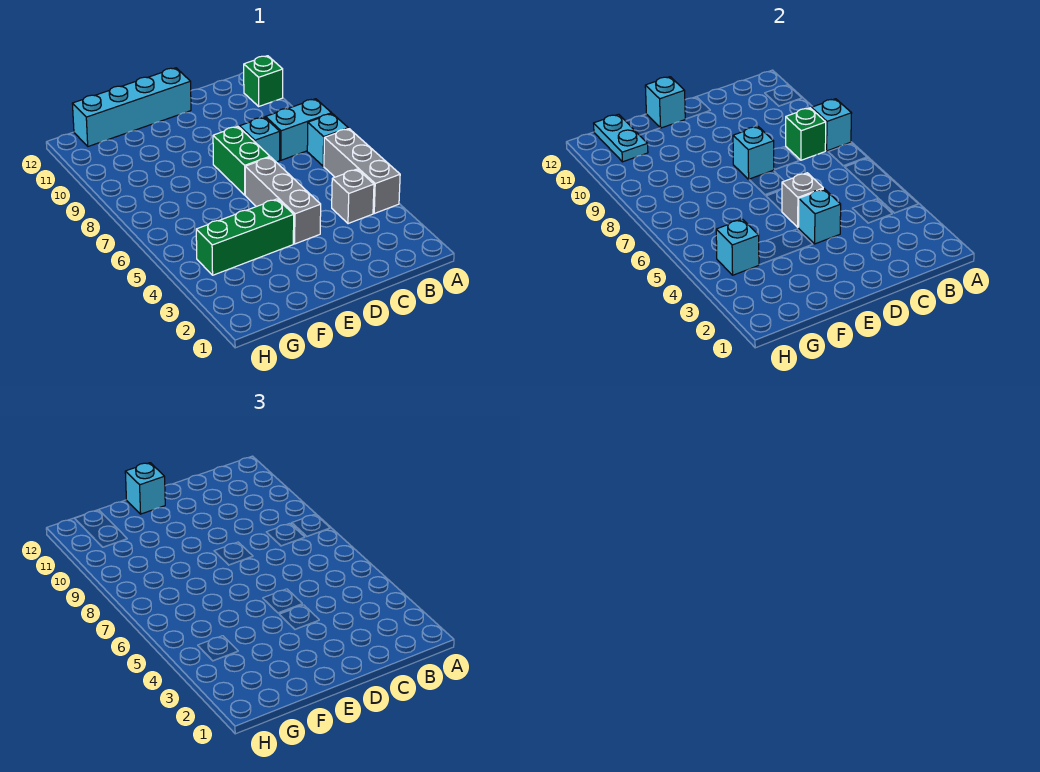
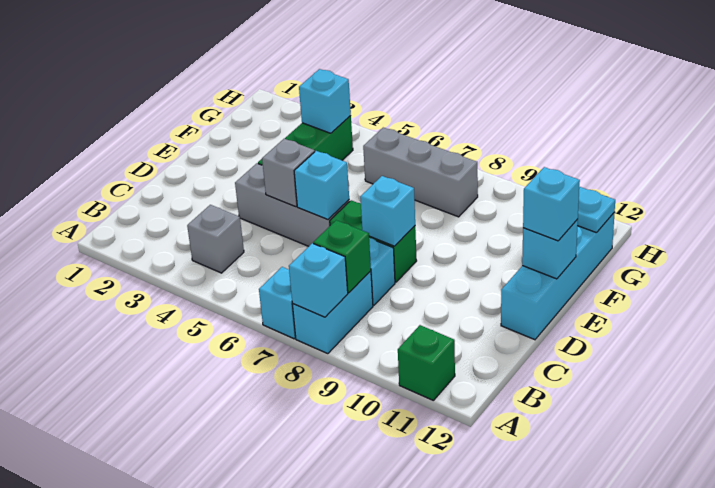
grey brick A4:A6 level 1 -> grey brick G6:G8 level 1
cyan brick D4 level 2 -> cyan brick D6 level 2

